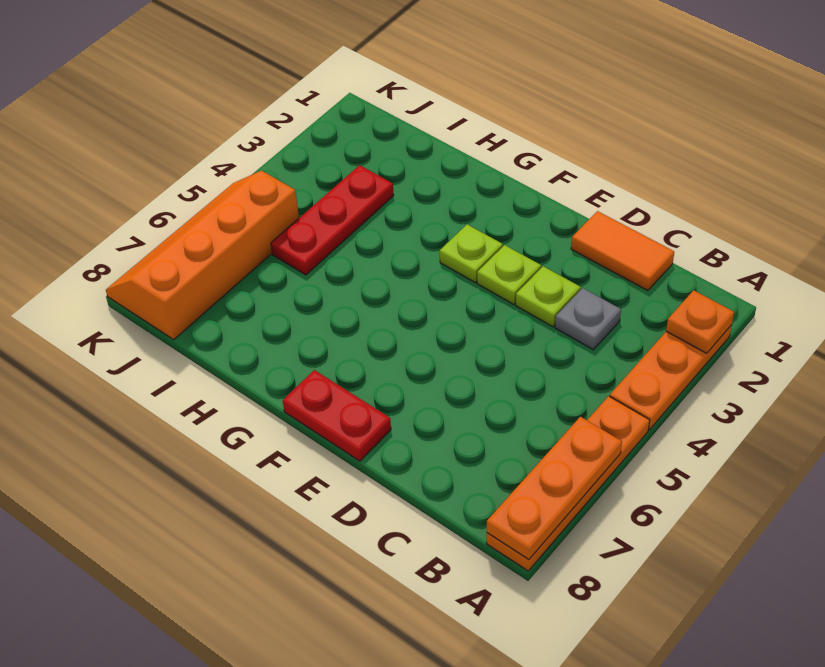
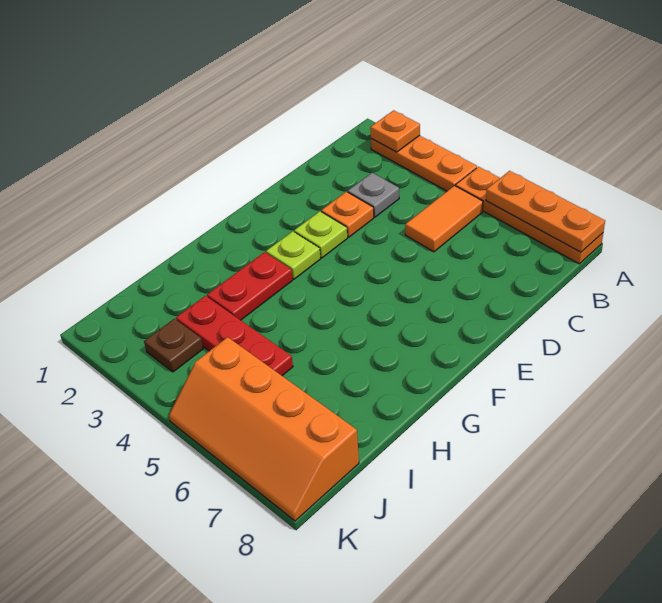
orange tile C1:D1 level 1 -> orange tile B5:C5 level 1
lime plate D3 level 1 -> orange plate D3 level 1
red plate E8:F8 level 1 -> red plate G3:H3 level 1
none -> brown plate J3 level 1

